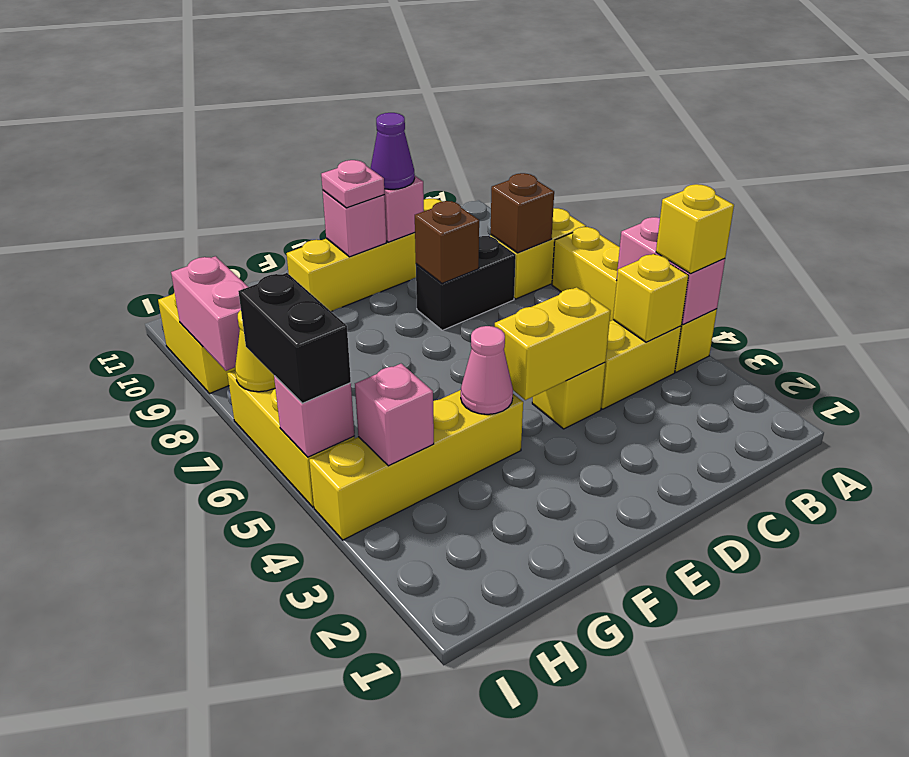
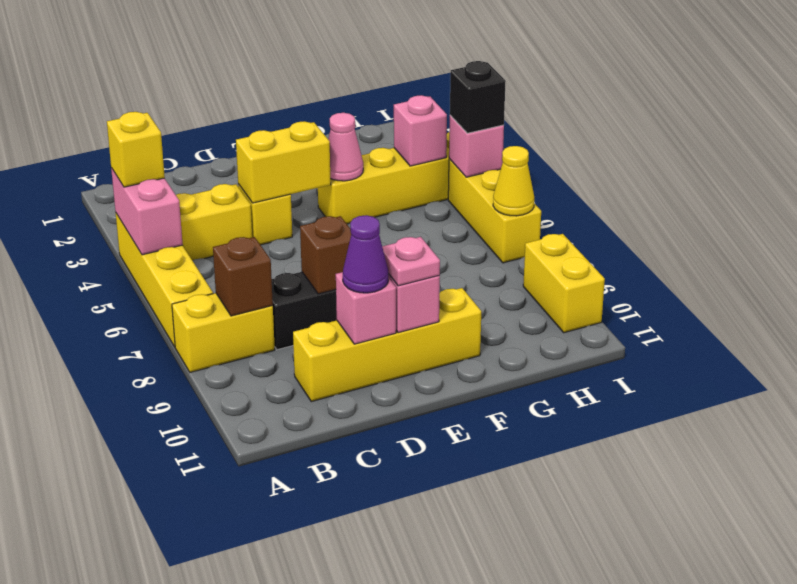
yellow brick B4 level 2 -> none
black brick I5:I6 level 3 -> black brick I5 level 3
pink brick I8:I9 level 2 -> none

